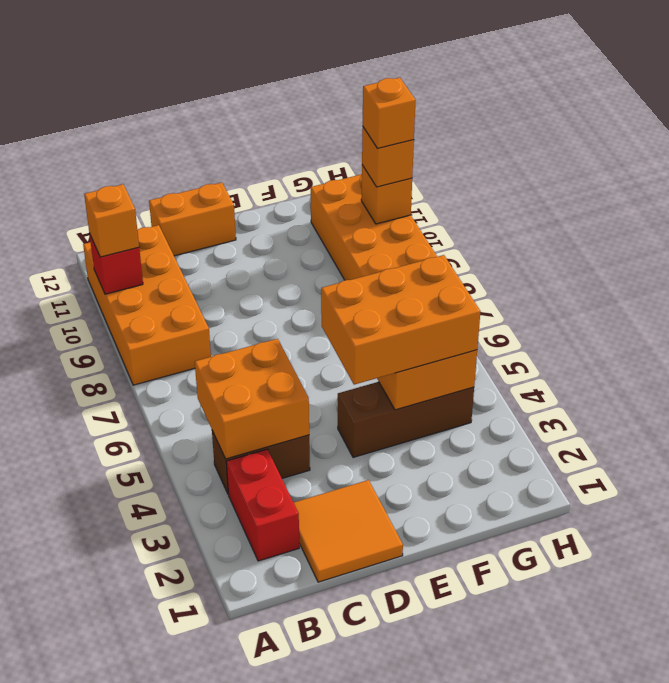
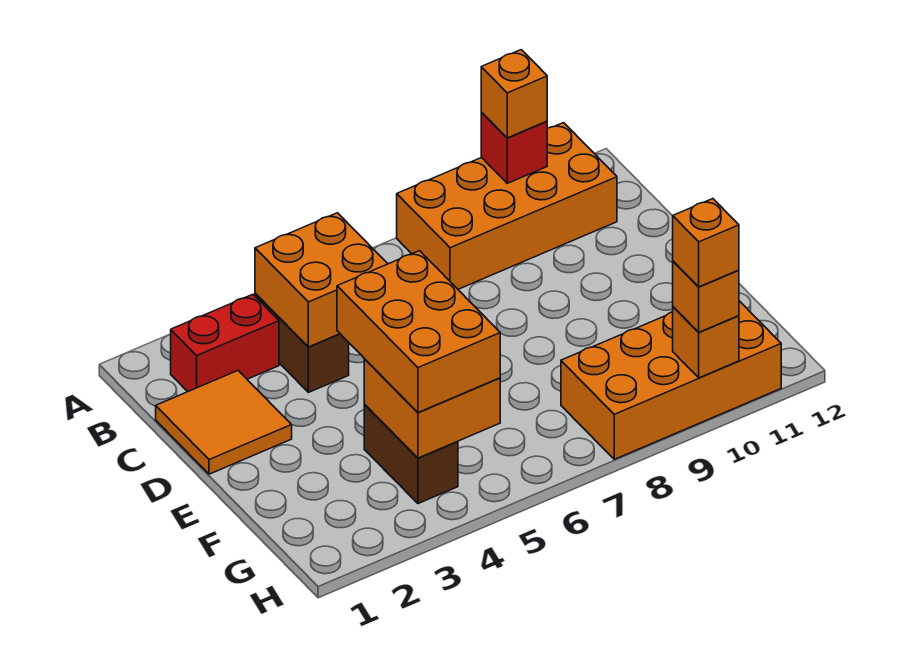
orange brick C12:D12 level 1 -> none
brown brick E4:G4 level 1 -> brown brick F4:G4 level 1

